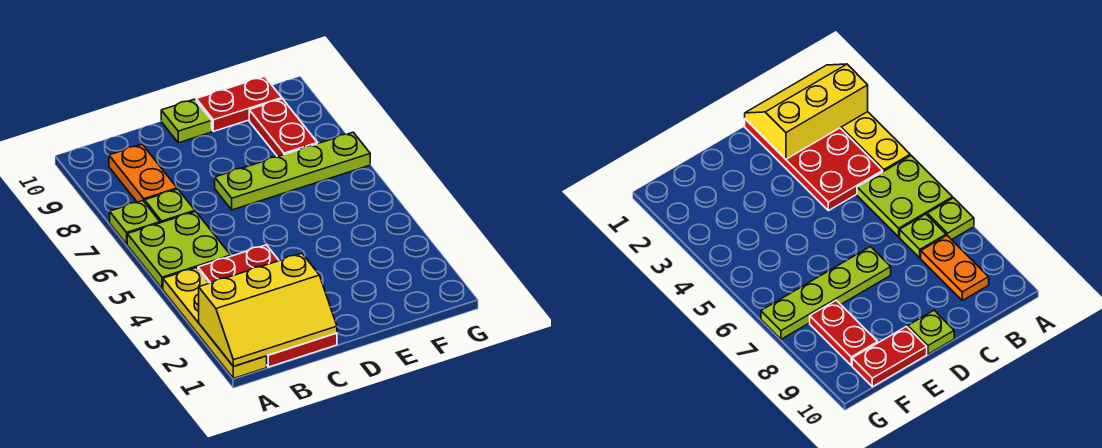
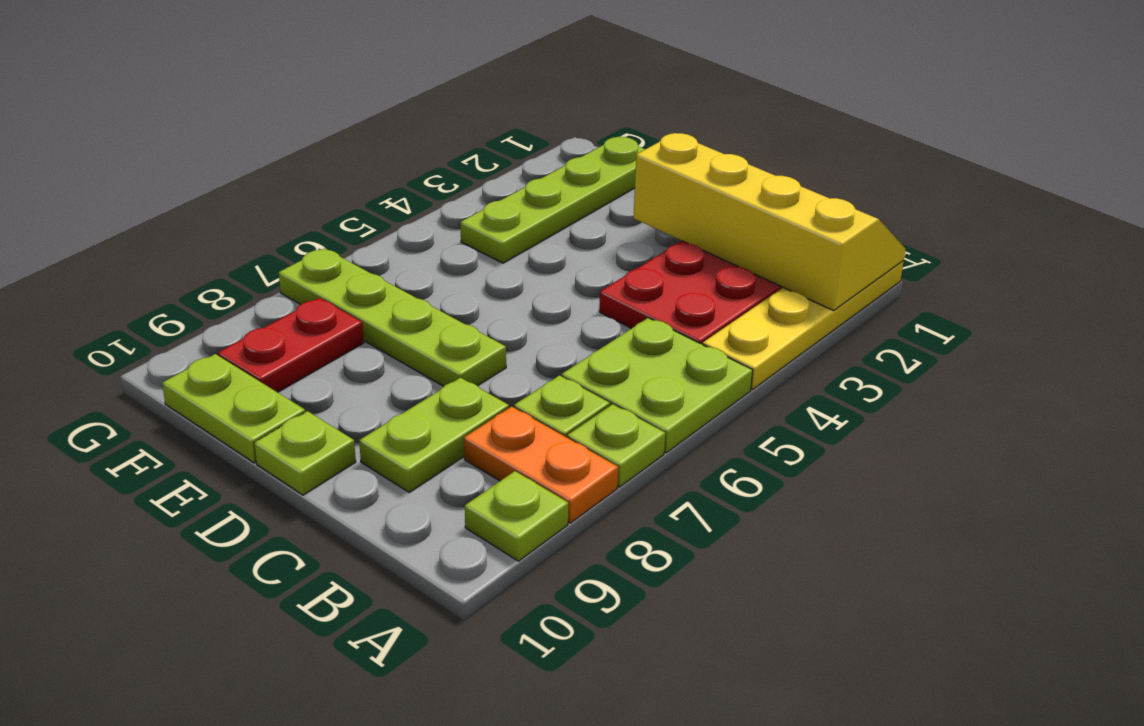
yellow slope A1:C2 level 2 top 2 -> yellow slope A1:D2 level 2 top 2
none -> lime plate A9 level 1
orange plate B8:B9 level 1 -> orange plate A8:B8 level 1
none -> lime plate C8:C9 level 1
red plate E10:F10 level 1 -> lime plate E10:F10 level 1
none -> lime plate F1:F4 level 1

